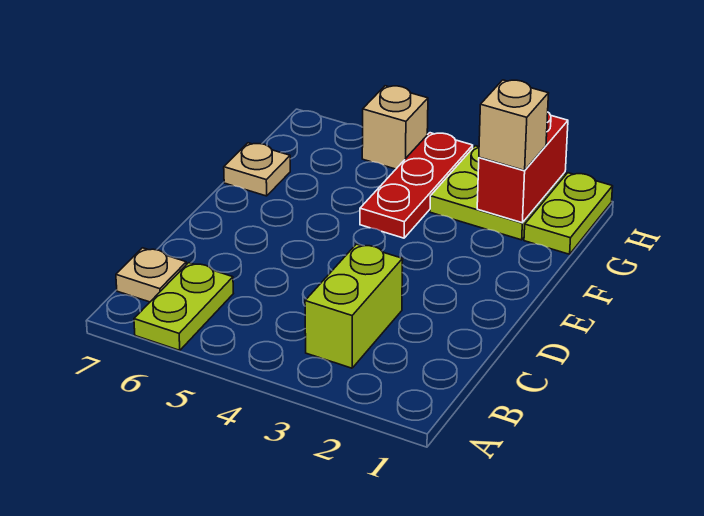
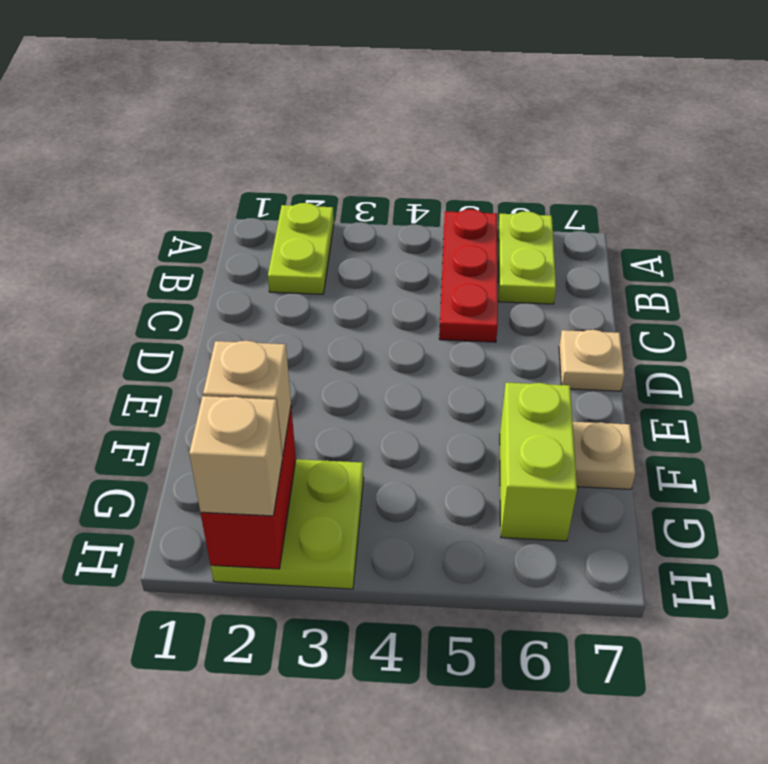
lime brick B3:C3 level 1 -> lime brick F6:G6 level 1
tan plate B7 level 1 -> tan plate D7 level 1
red plate F4:H4 level 1 -> red plate A5:C5 level 1
lime plate G1:H1 level 1 -> lime plate A2:B2 level 1
tan brick H5 level 1 -> tan brick H2 level 3

